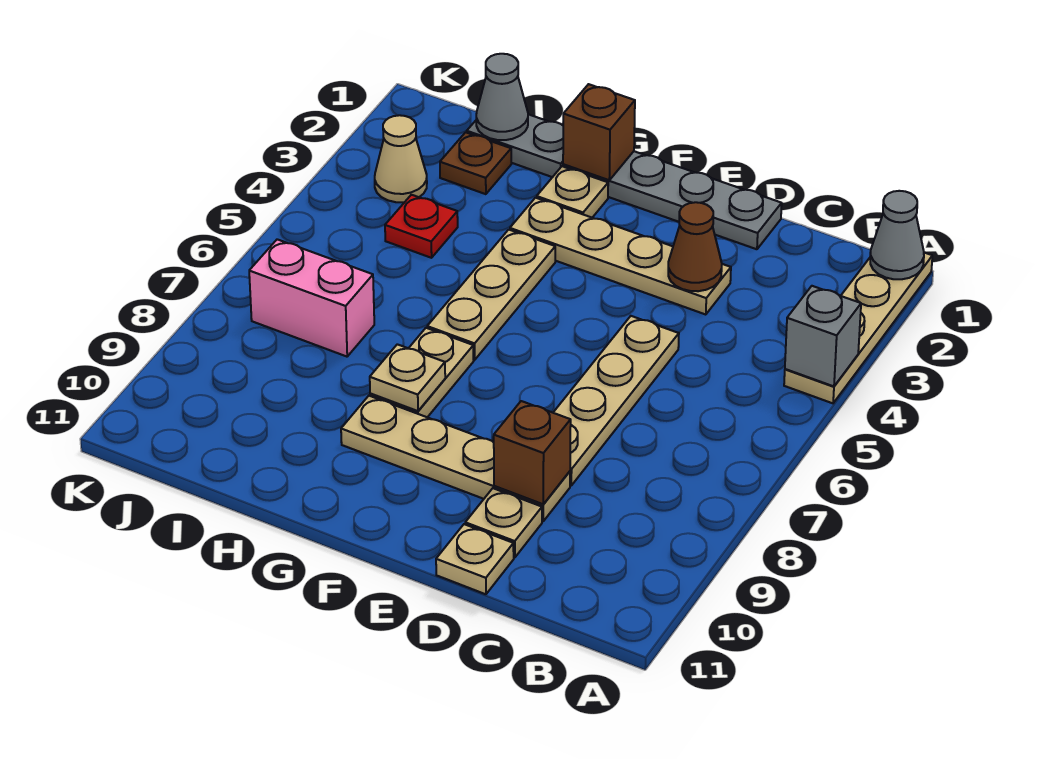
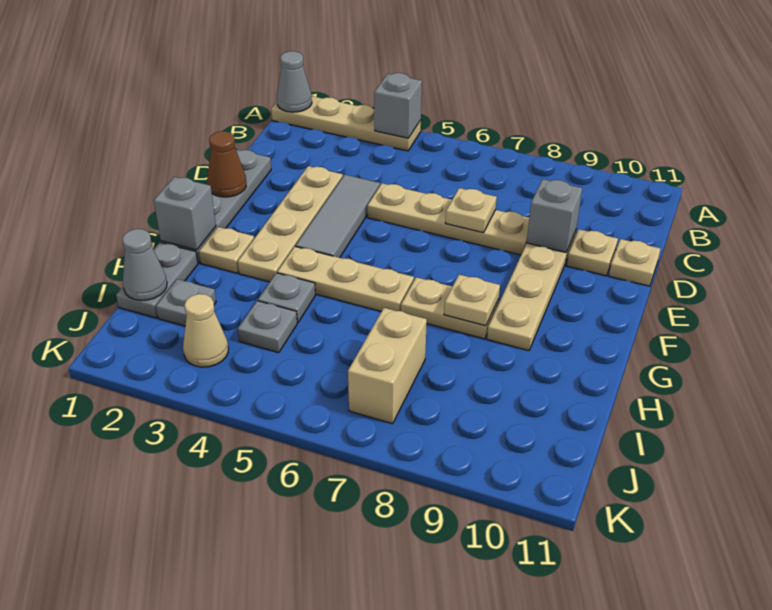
brown cone D3 level 2 -> brown cone E1 level 2
none -> grey tile D4:F4 level 1
none -> tan plate D7 level 2
brown brick D9 level 2 -> grey brick D9 level 2
brown brick G1 level 2 -> grey brick G1 level 2
none -> grey plate H4 level 1
brown plate I2 level 1 -> grey plate I2 level 1
red plate I4 level 1 -> grey plate I4 level 1
pink brick I7:J7 level 1 -> tan brick I7:J7 level 1

